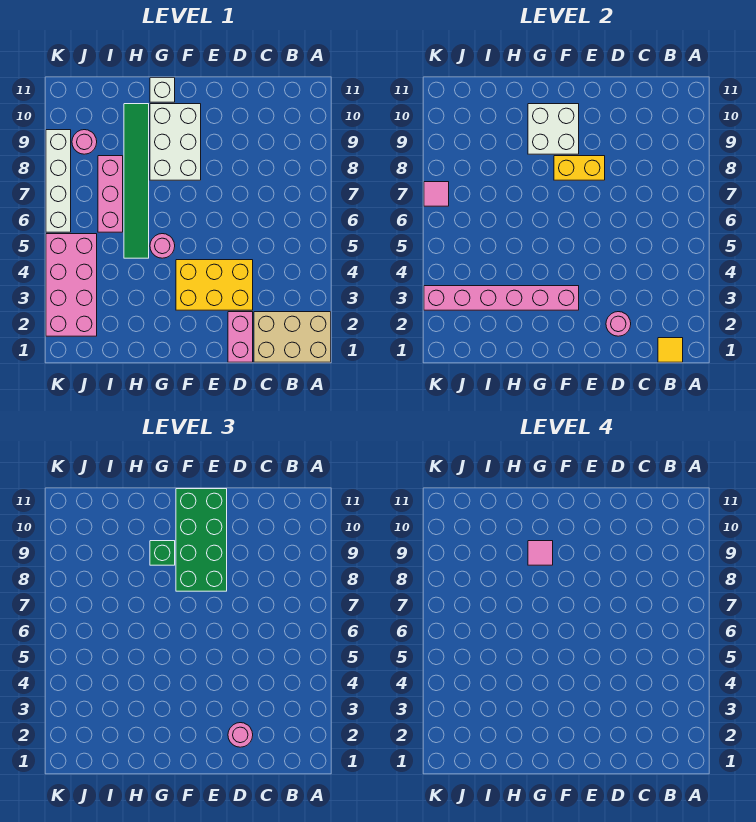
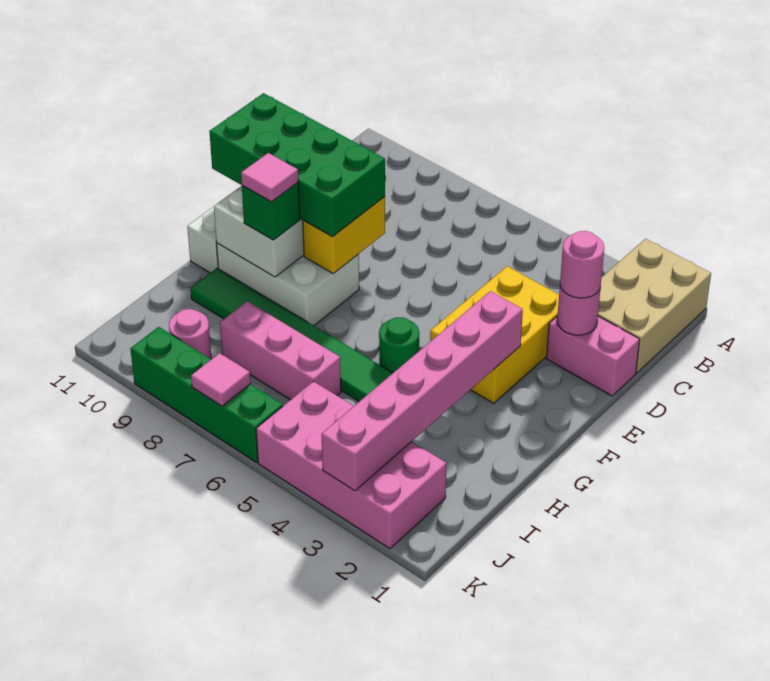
yellow tile B1 level 2 -> none
pink round brick G5 level 1 -> green round brick G5 level 1
white brick K6:K9 level 1 -> green brick K6:K9 level 1

